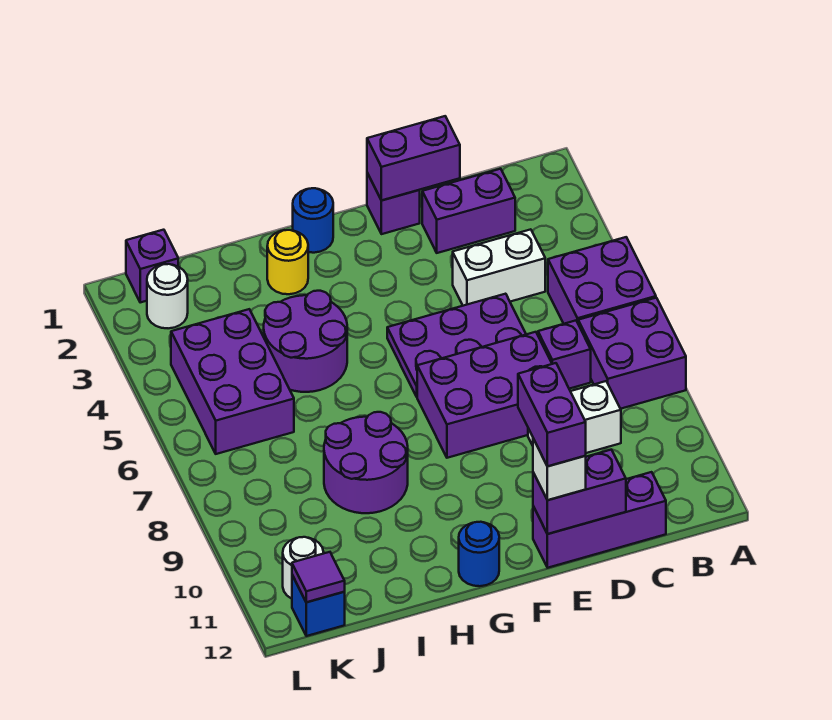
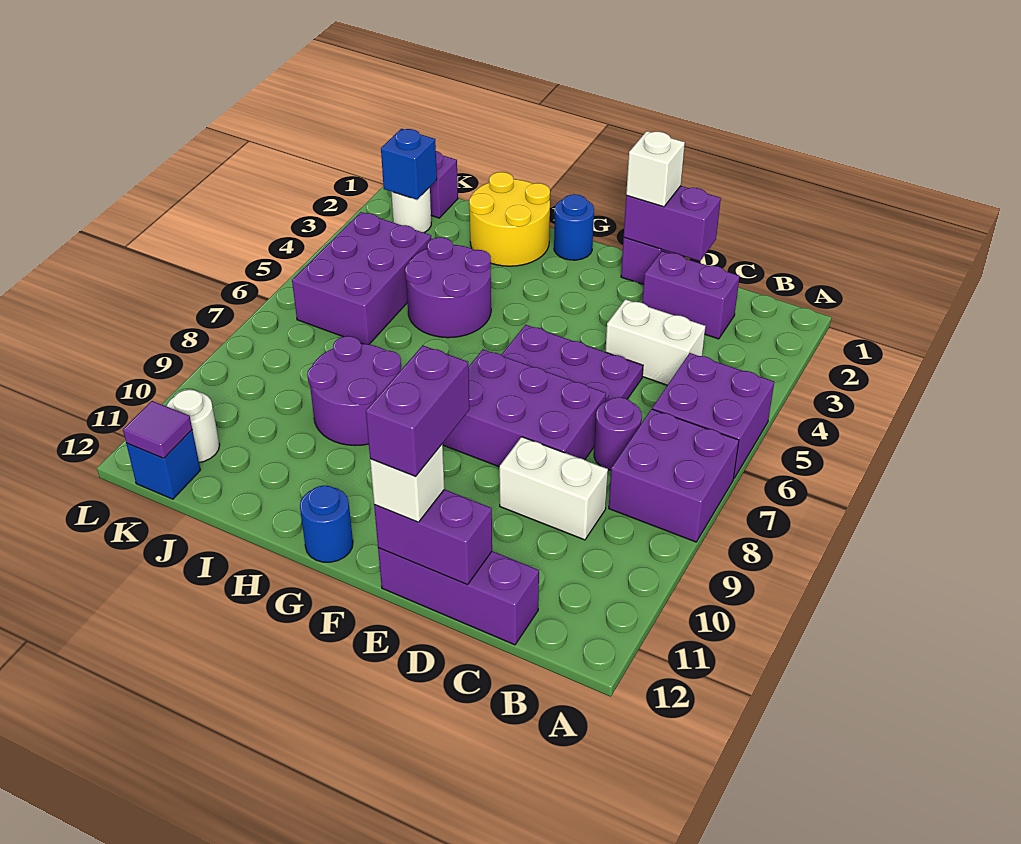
purple brick C7 level 1 -> purple round brick C7 level 1
none -> white brick E1 level 3
yellow round brick H2 level 1 -> yellow round brick H1:I2 level 1
none -> blue brick K2 level 2

